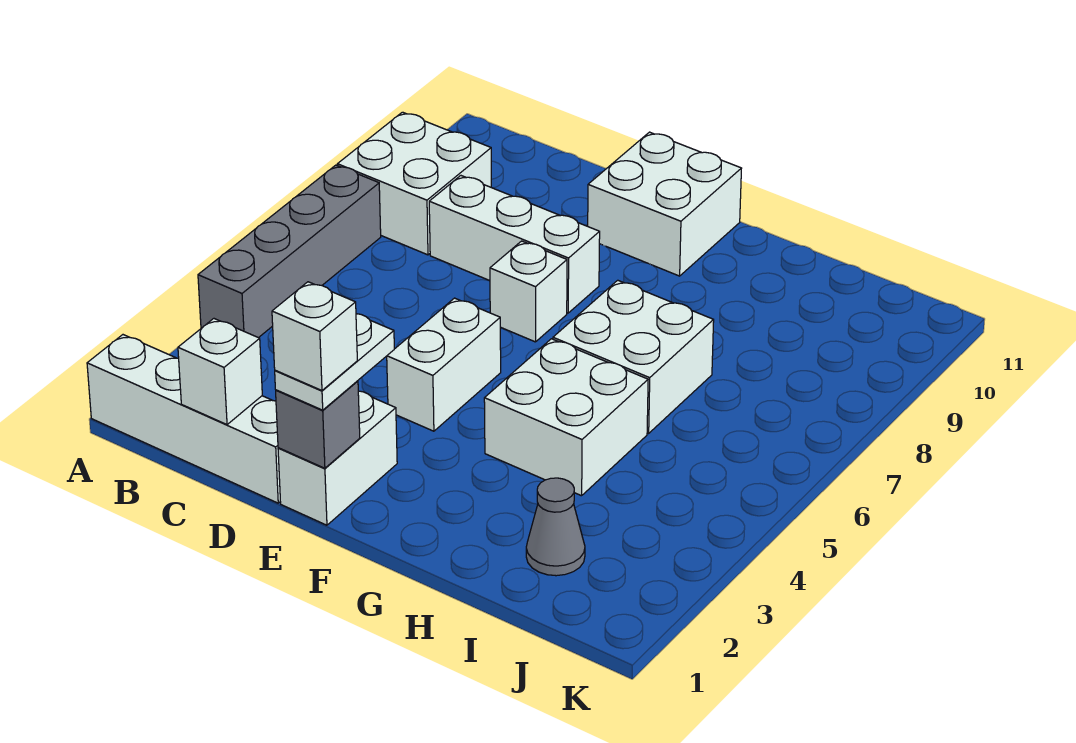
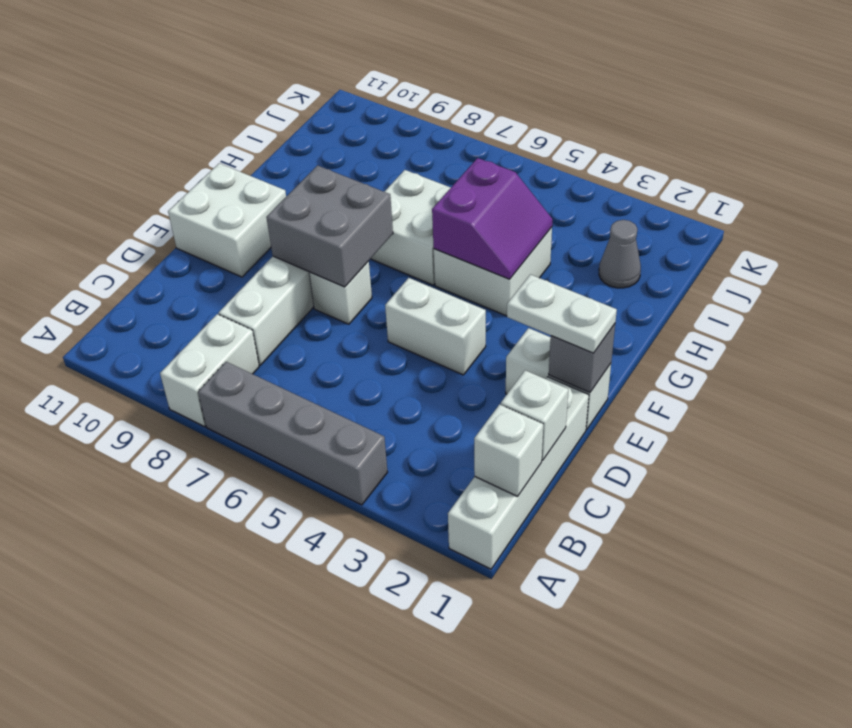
white brick A8:B9 level 1 -> white brick A8:B8 level 1
white brick E1 level 4 -> white brick B1 level 2
none -> grey brick E7:F8 level 2
none -> purple slope G4:H5 level 2 top 5

